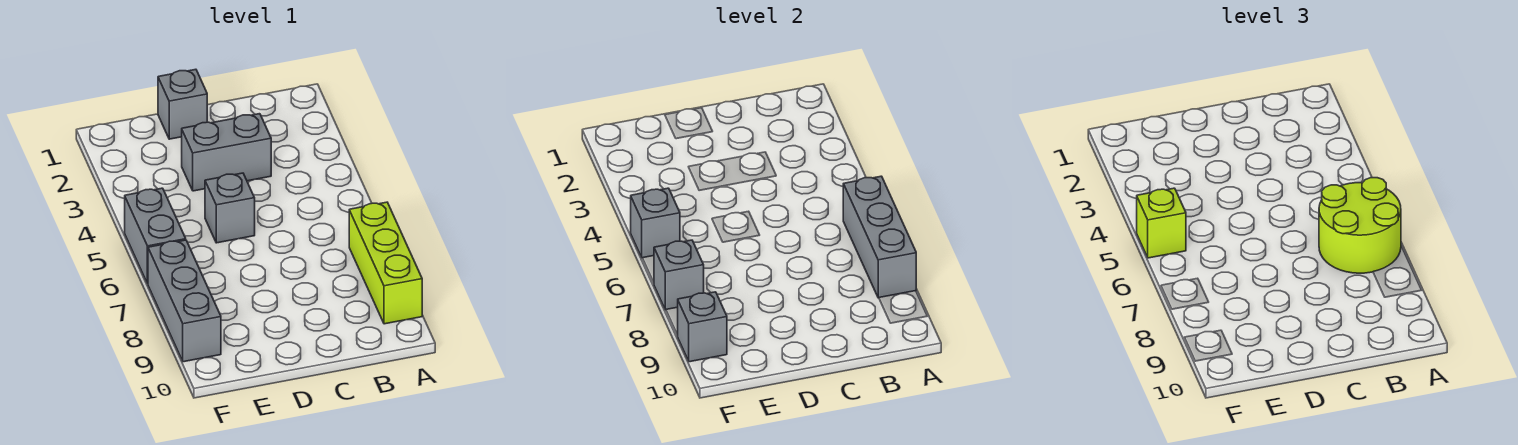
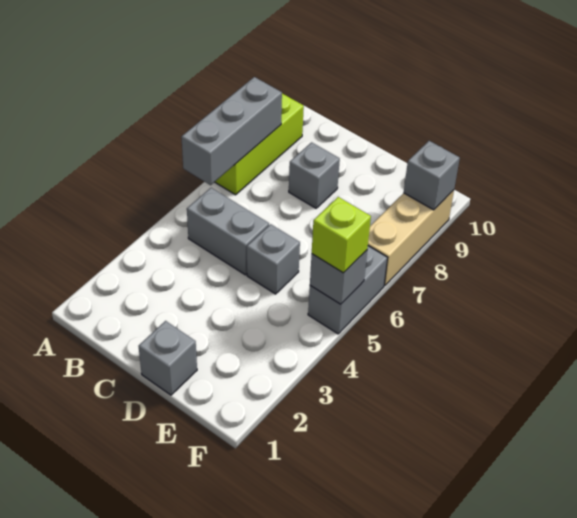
lime round brick A6:B7 level 3 -> none
grey brick C3:D3 level 1 -> grey brick B5:C5 level 1
grey brick F7:F9 level 1 -> tan brick F7:F9 level 1
grey brick F7 level 2 -> grey brick C8 level 1

